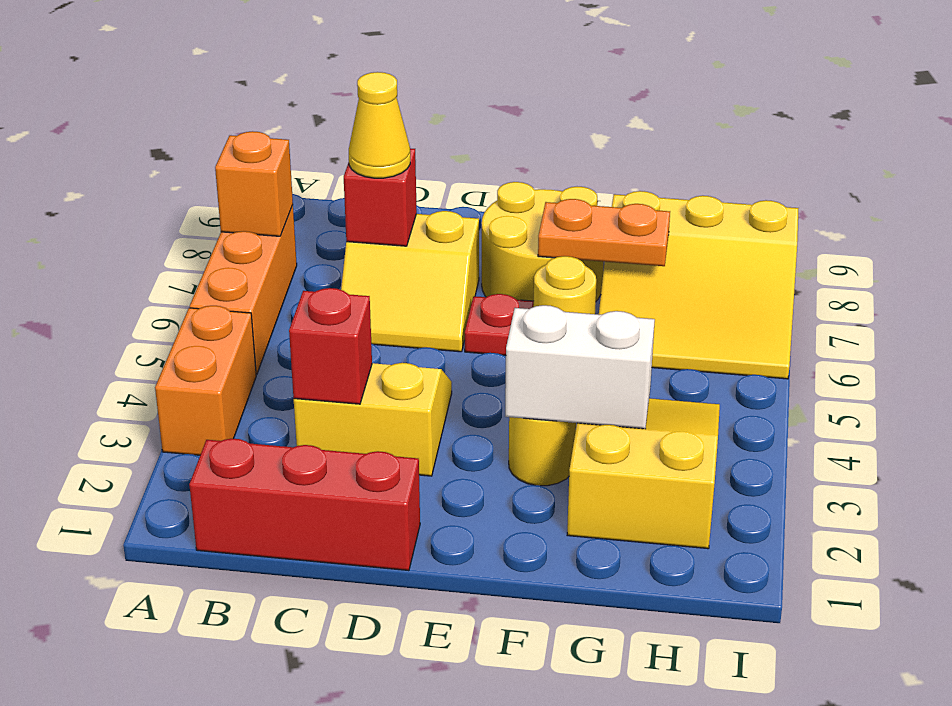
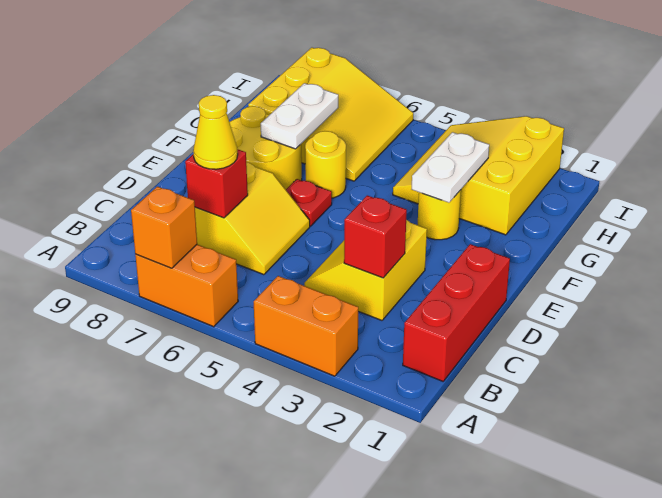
orange brick A5:A7 level 1 -> orange brick A6:A7 level 1
white brick F3:G3 level 2 -> white plate F3:G3 level 2
orange plate F7:G7 level 2 -> white plate F7:G7 level 2
yellow slope G2:H4 level 1 top 2 -> yellow slope G2:I4 level 1 top 2

